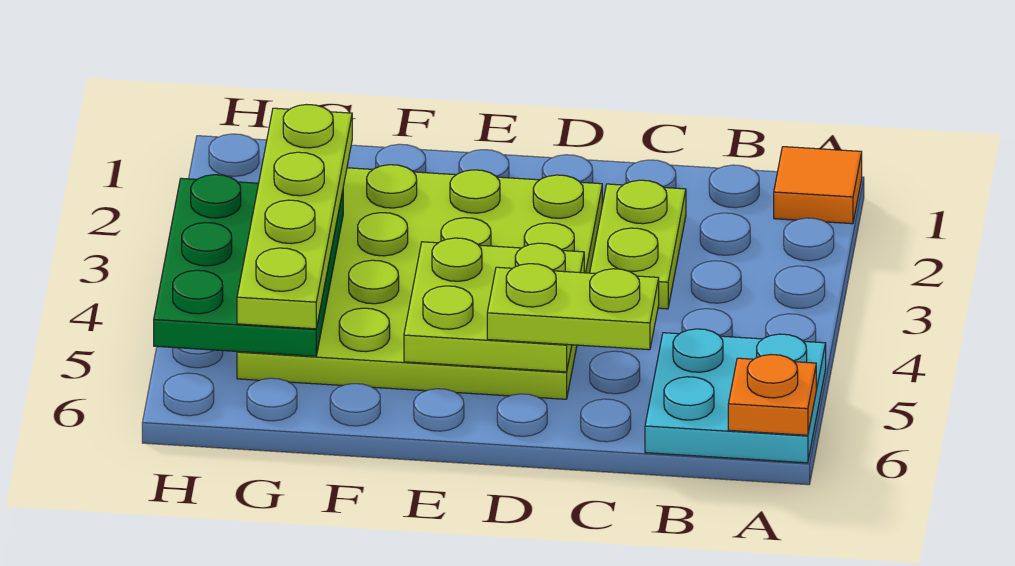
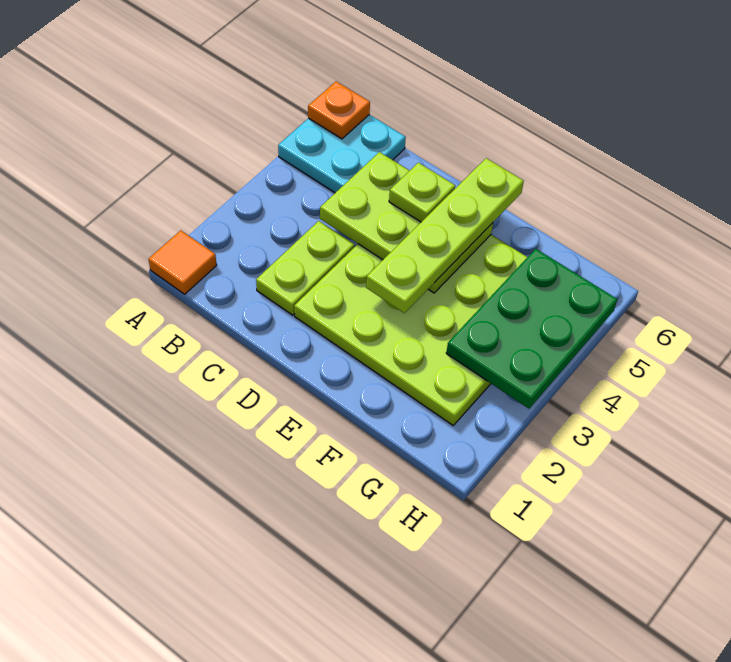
lime plate C5:D5 level 3 -> lime plate D5 level 3
lime plate D4:E5 level 2 -> lime plate C4:E5 level 2
lime plate G2:G5 level 3 -> lime plate E3:E6 level 3

